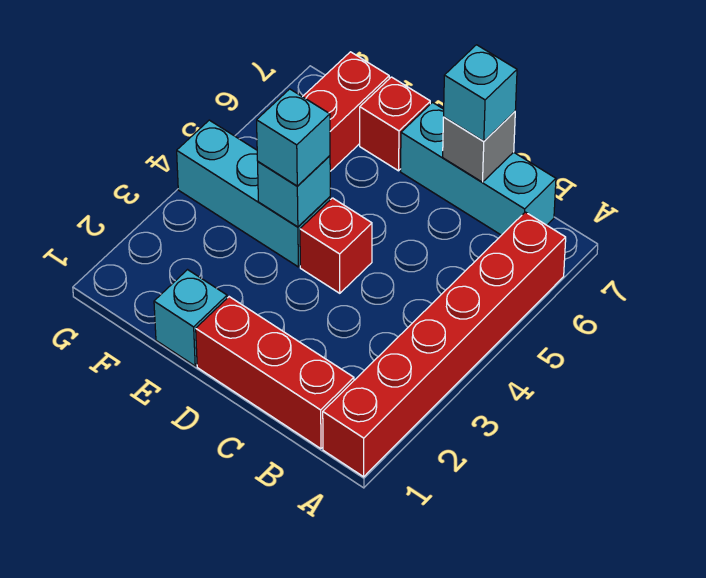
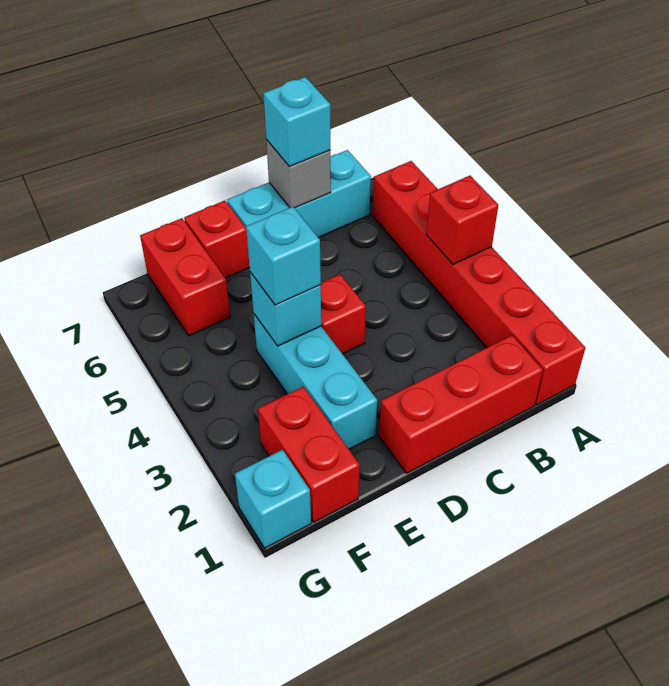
none -> red brick A4 level 2
cyan brick E1 level 1 -> cyan brick G1 level 1
cyan brick E4:G4 level 1 -> cyan brick E2:E4 level 1
none -> red brick F1:F2 level 1

